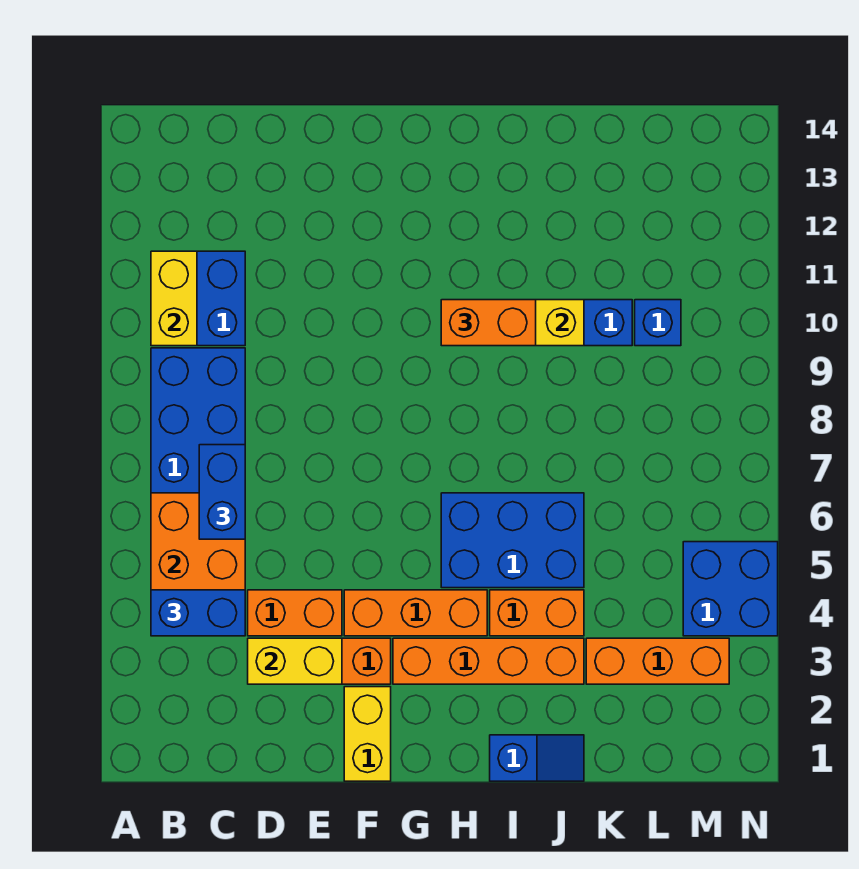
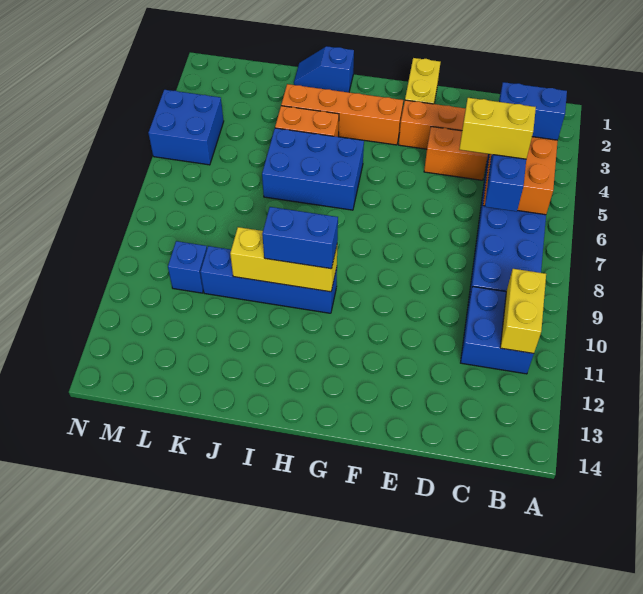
yellow brick D3:E3 level 2 -> yellow brick C6:D6 level 4
orange brick F4:H4 level 1 -> none
orange brick H10:I10 level 3 -> blue brick H10:I10 level 3
orange brick K3:M3 level 1 -> none

